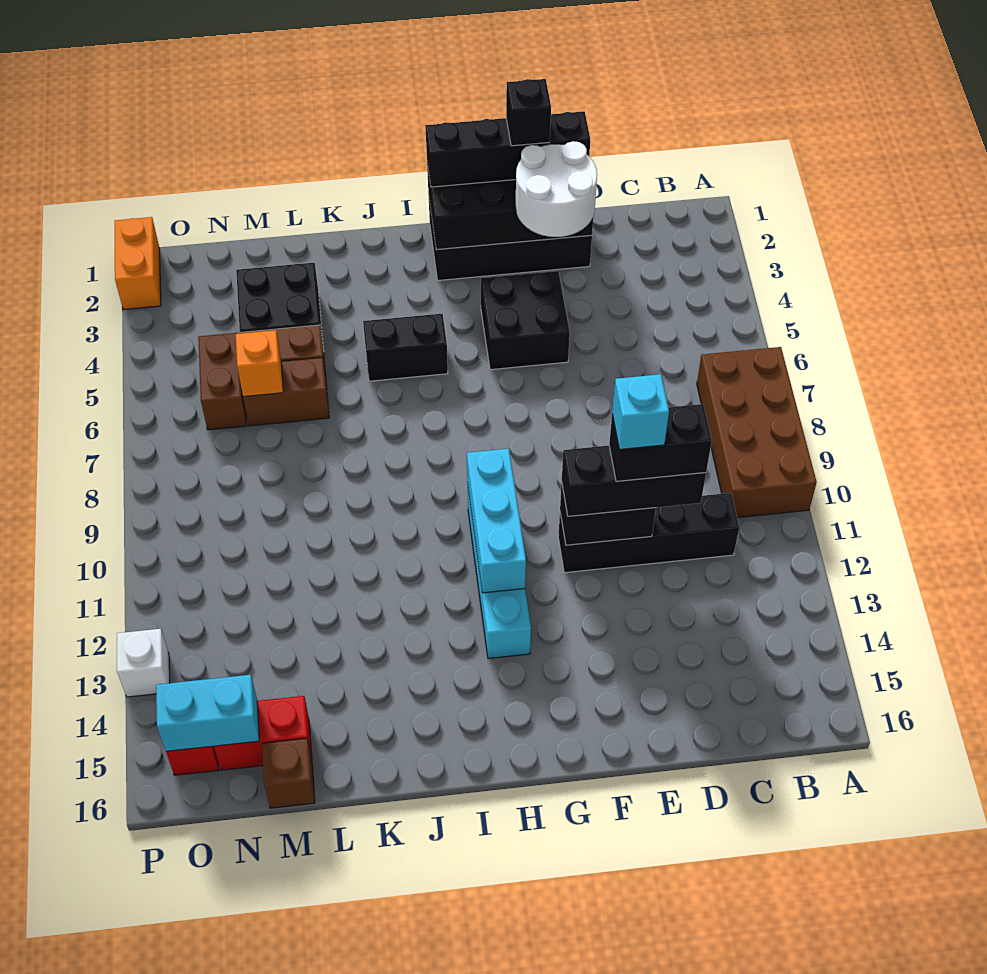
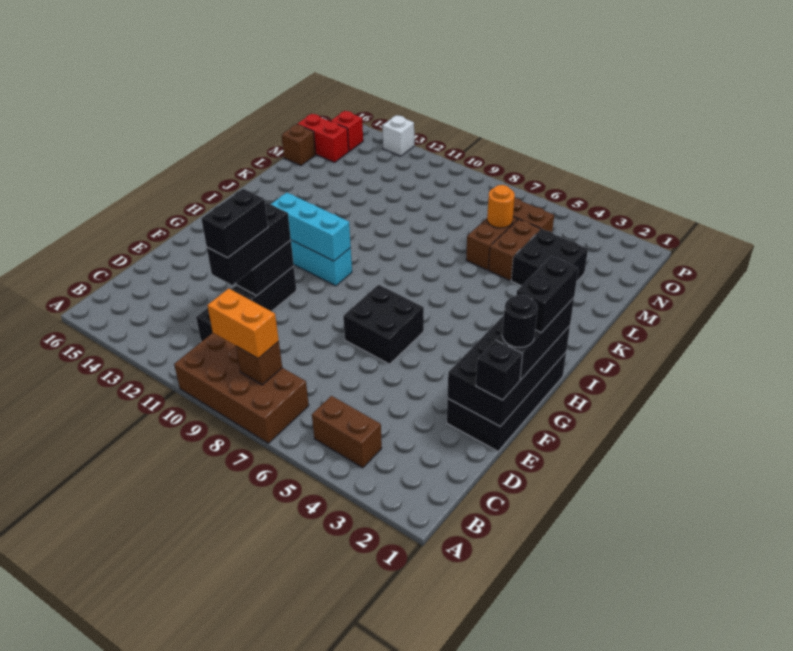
none -> brown brick B4:B5 level 1
none -> brown brick B8 level 2
white round brick E2:F3 level 3 -> none
cyan brick E11 level 5 -> none
black brick F1 level 4 -> black round brick F1 level 4
black brick F4:G5 level 1 -> black brick F6:G7 level 1
black brick I5:J5 level 1 -> black brick G1:H1 level 4
orange brick M6 level 2 -> orange round brick M6 level 2
red brick M15:N15 level 1 -> red brick N15:N16 level 1
cyan brick N15:O15 level 2 -> none
orange brick P1:P2 level 1 -> orange brick B8:B9 level 3

